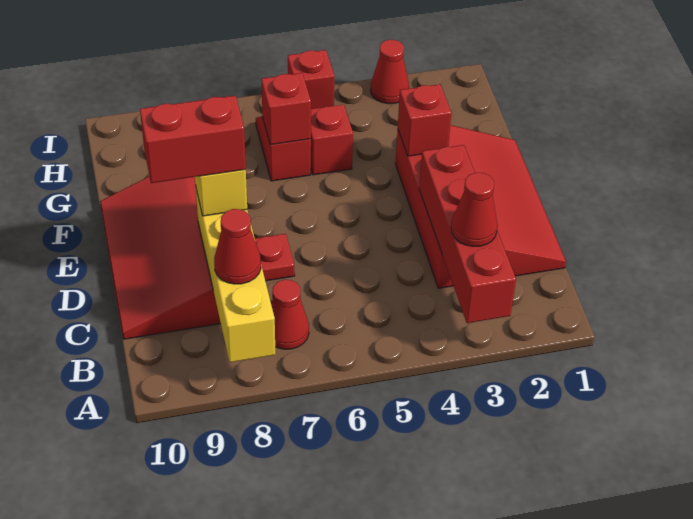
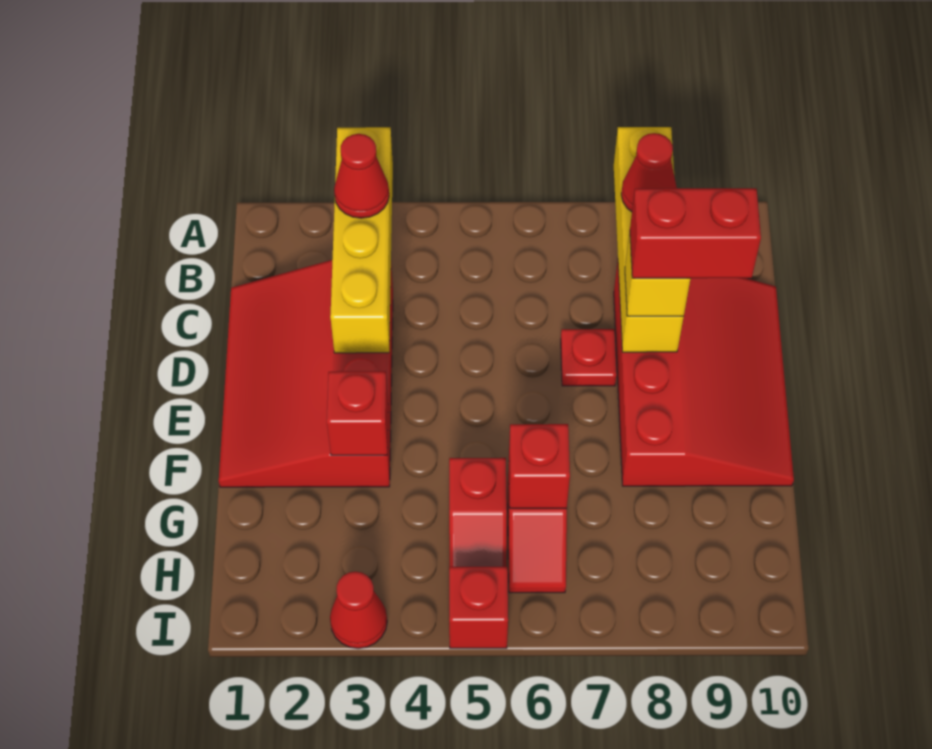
red brick A3:D3 level 2 -> yellow brick A3:D3 level 2
red cone B7 level 1 -> none

